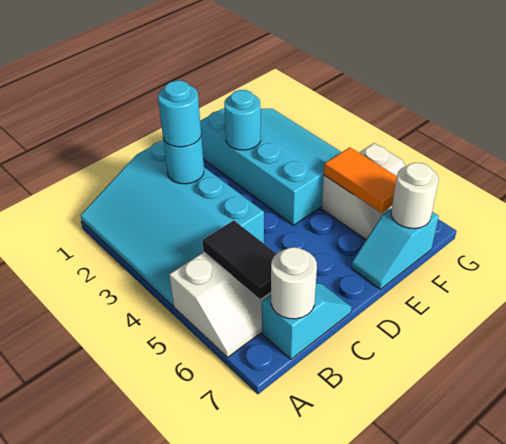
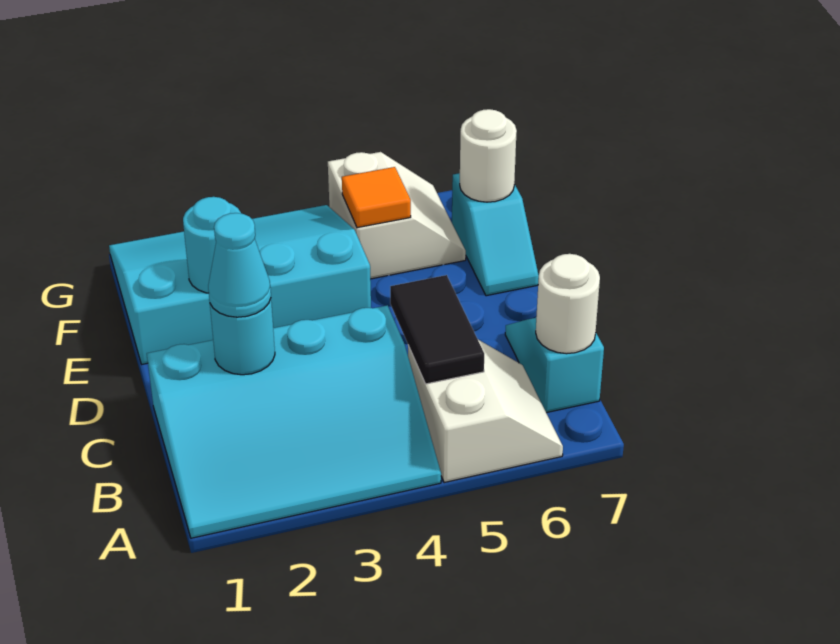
black tile B5:B6 level 2 -> black tile B5:C5 level 2
cyan round brick C2 level 3 -> cyan cone C2 level 3
orange tile F5:F6 level 2 -> orange tile F5 level 2

